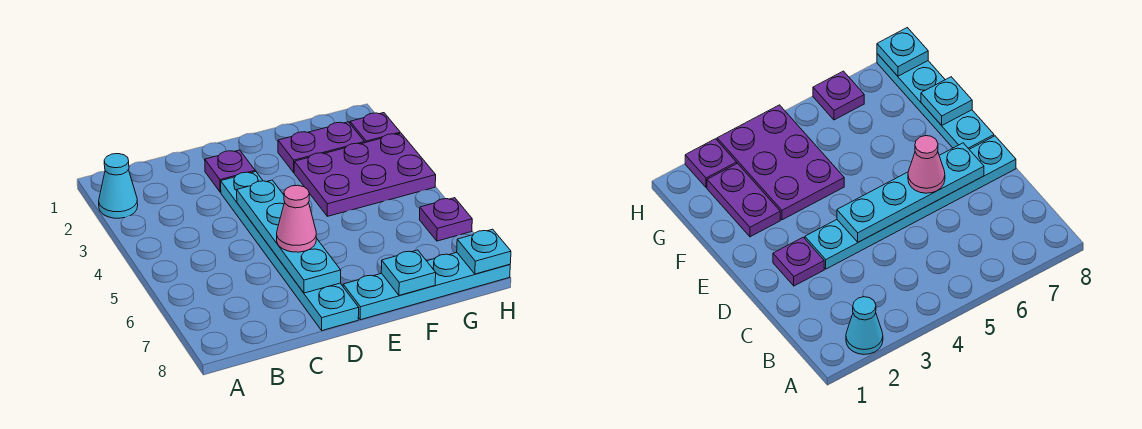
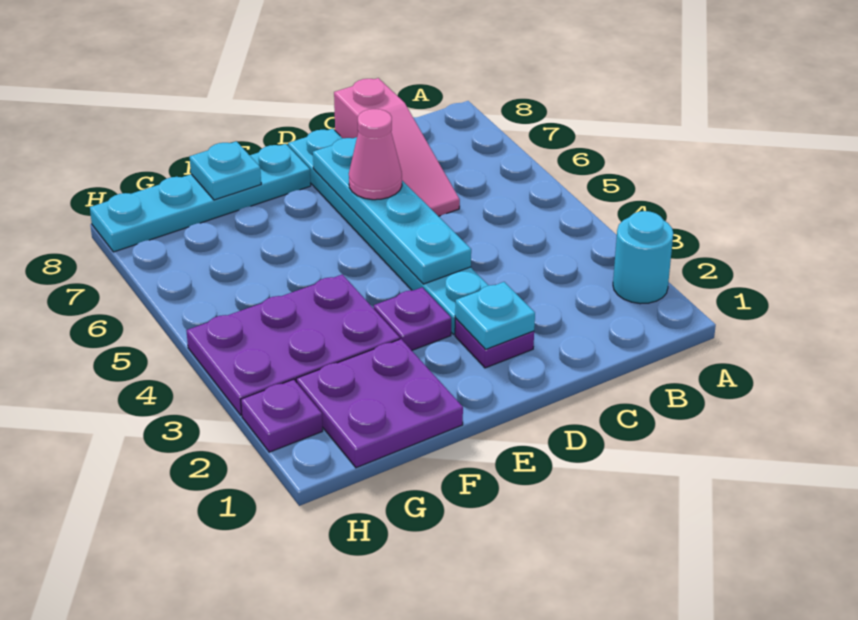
cyan cone A2 level 1 -> cyan round brick A2 level 1
none -> pink slope C6:C8 level 1 top 8
purple plate F2:G2 level 1 -> purple plate F1:G2 level 1
purple plate H6 level 1 -> purple plate E3 level 1
cyan plate H8 level 2 -> cyan plate D2 level 2

